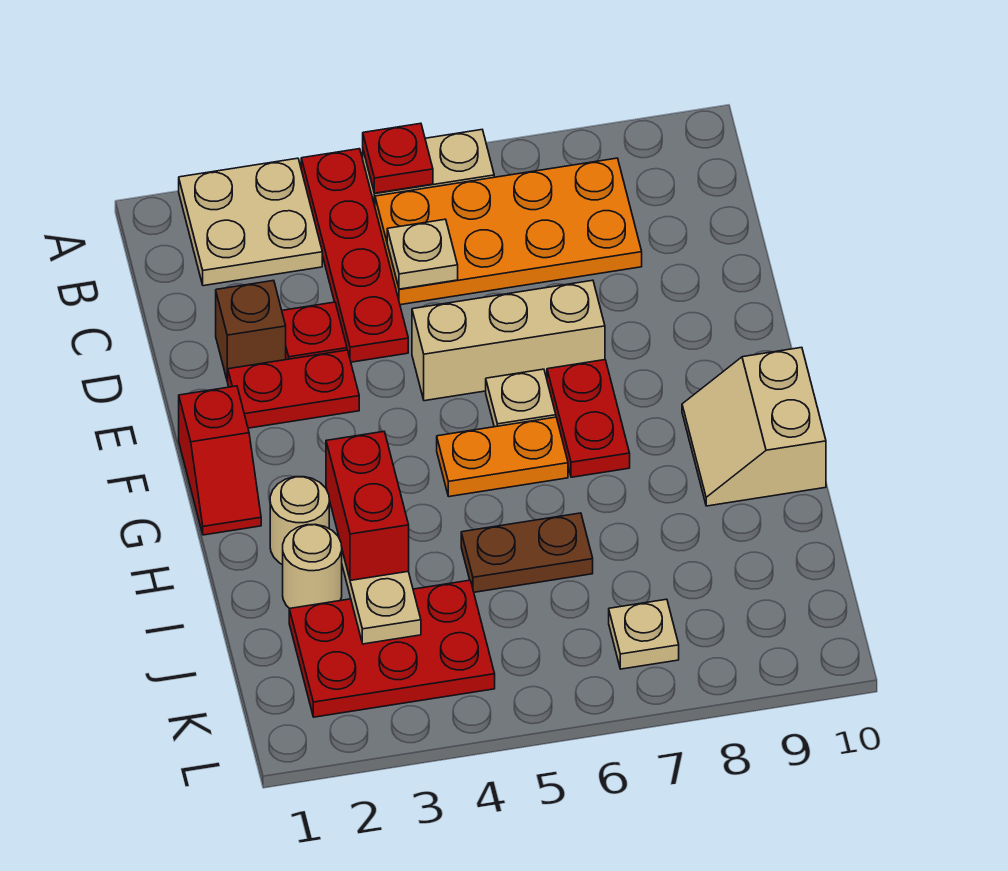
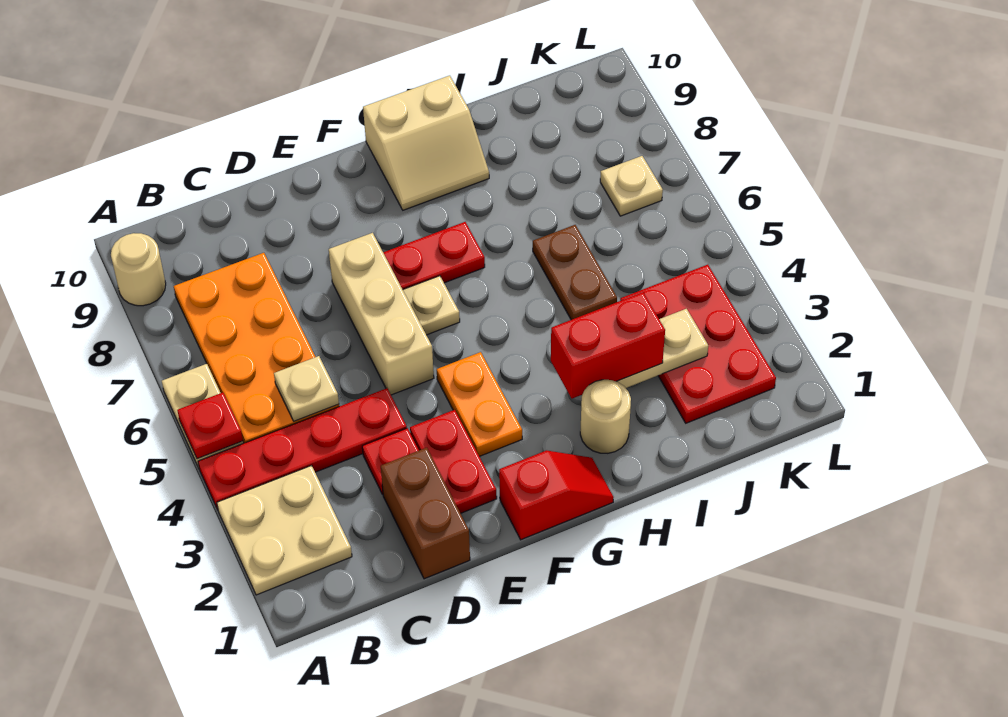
brown brick D2 level 1 -> brown brick D1:D2 level 1
orange plate G5:G6 level 1 -> orange plate F3:F4 level 1
tan round brick I2 level 1 -> tan round brick A9 level 1

